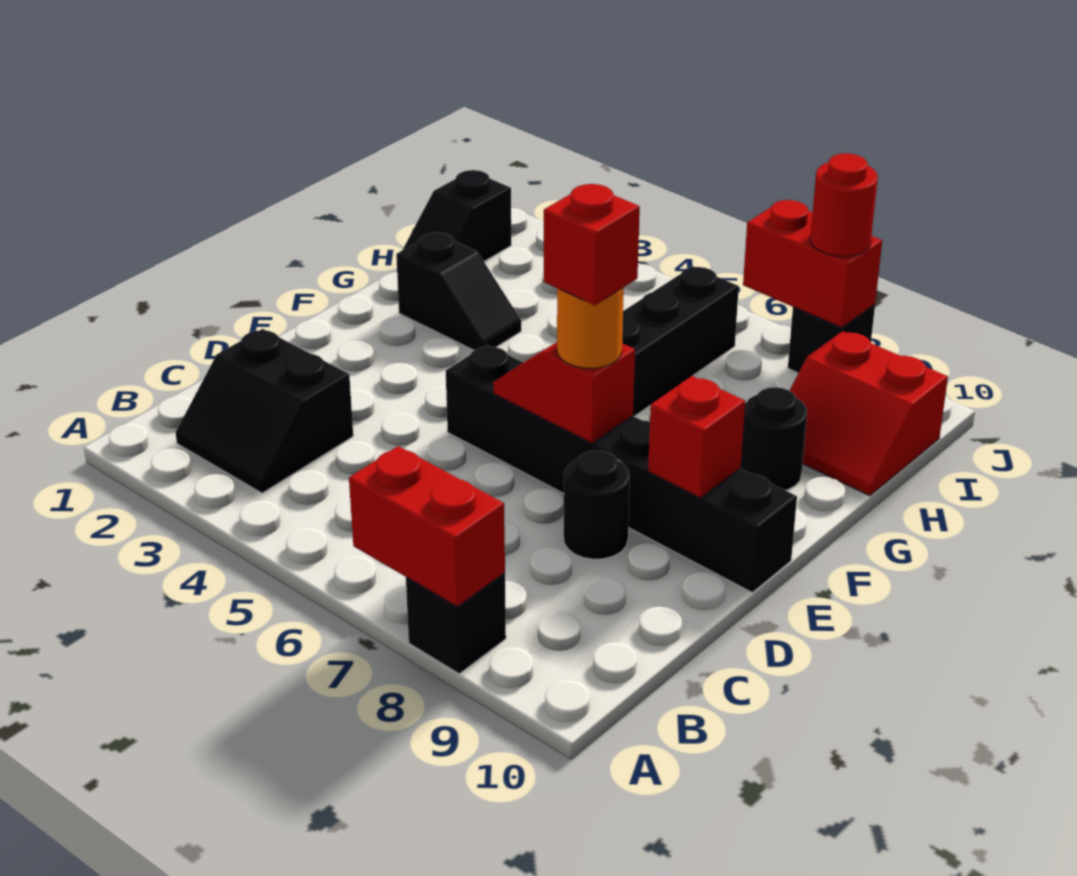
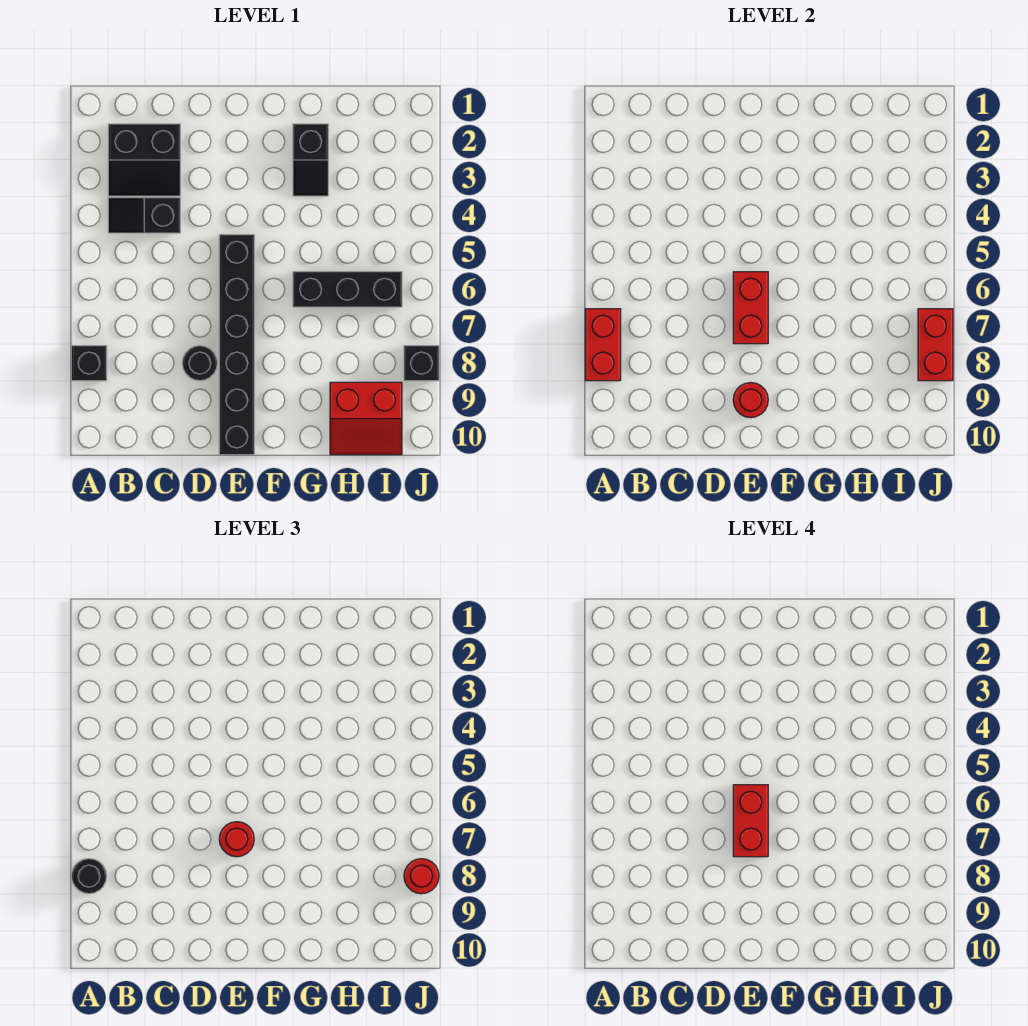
black slope B2:C3 level 1 top C -> black slope B2:C3 level 1 top 2
red slope E6:E7 level 2 top 7 -> red brick E6:E7 level 2
orange round brick E7 level 3 -> red round brick E7 level 3
red brick E7 level 4 -> red brick E6:E7 level 4
red brick E9 level 2 -> red round brick E9 level 2
black round brick G9 level 1 -> black round brick A8 level 3
black slope H1:I1 level 1 top I -> black slope B4:C4 level 1 top C
red slope H9:I10 level 1 top I -> red slope H9:I10 level 1 top 9

